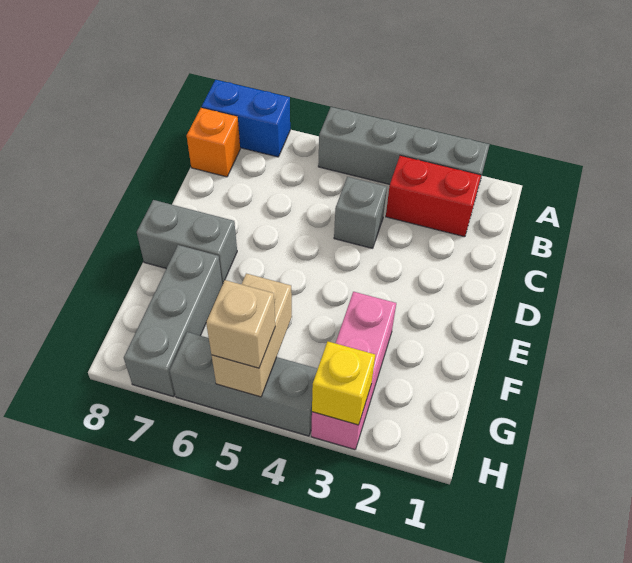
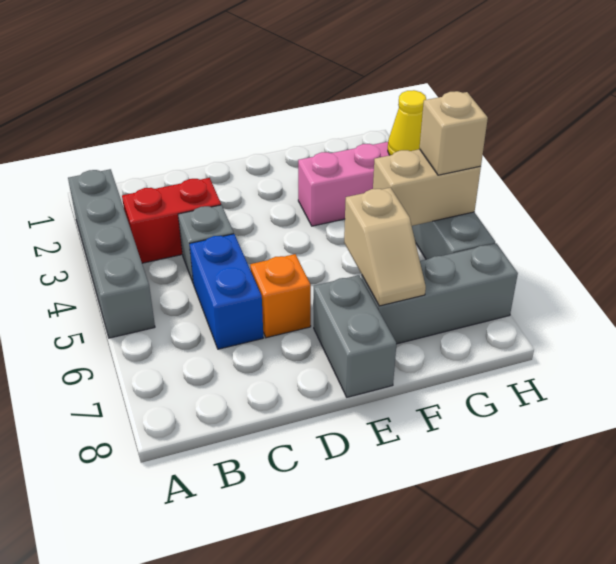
blue brick A7:A8 level 1 -> blue brick C5:C6 level 1
red brick B2:B3 level 1 -> red brick B3:C3 level 1
orange brick B8 level 1 -> orange brick D6 level 1
none -> tan slope F6:F7 level 2 top 6
yellow brick H3 level 2 -> yellow cone H3 level 2

